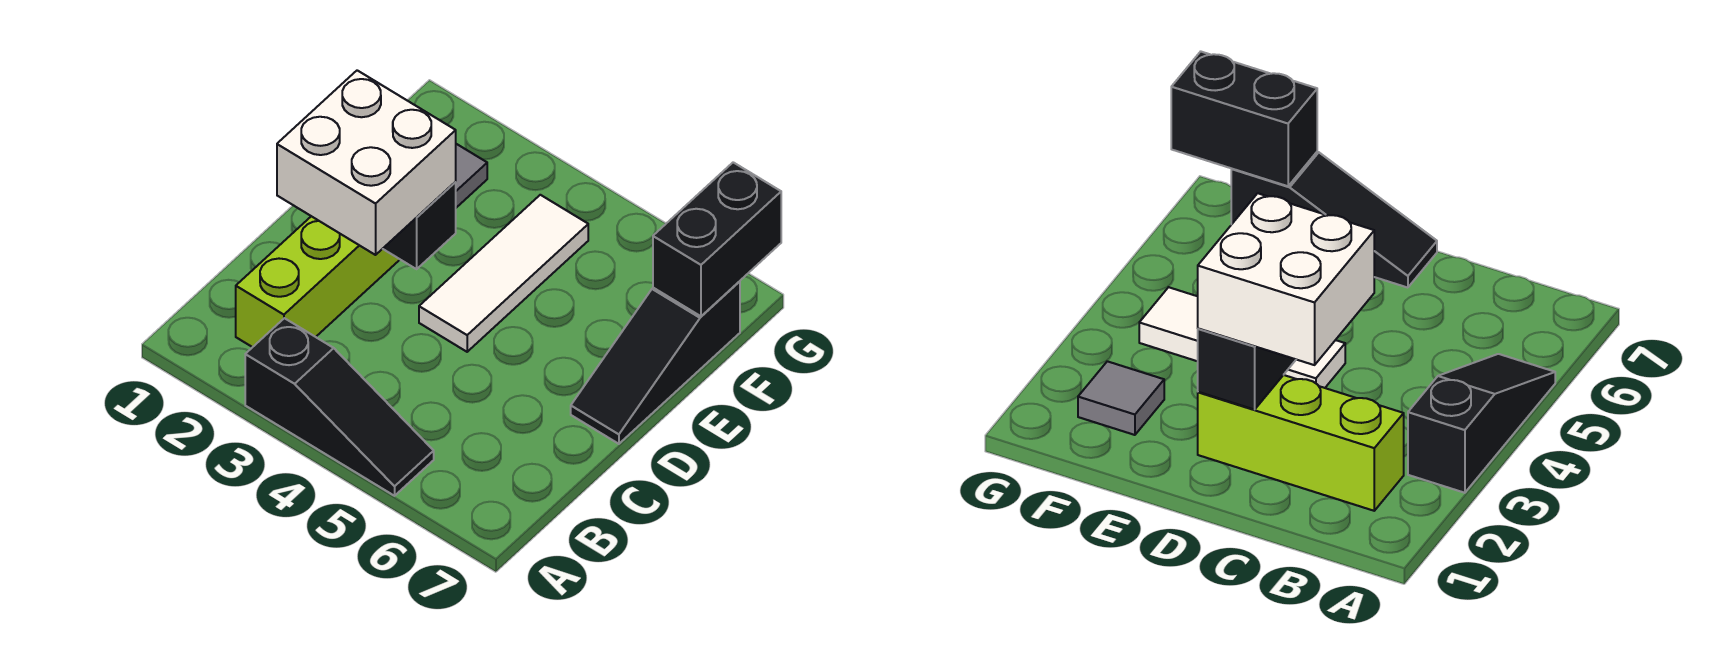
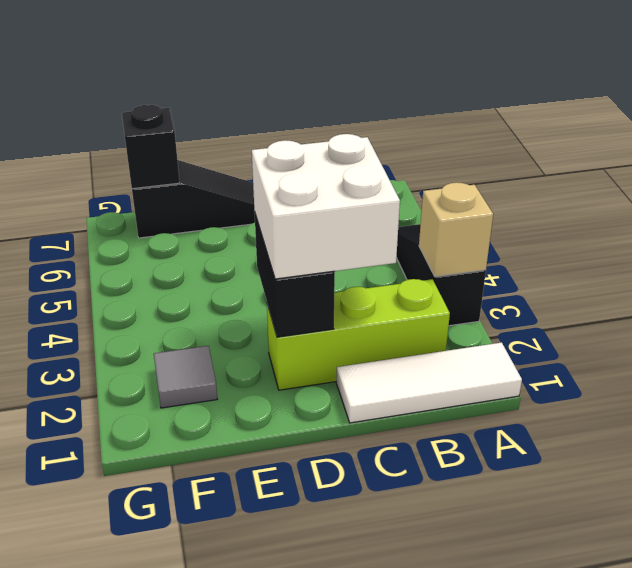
none -> tan brick A3 level 2
white tile D4:F4 level 1 -> white tile A1:C1 level 1
black brick F7:G7 level 2 -> black brick F7 level 2

